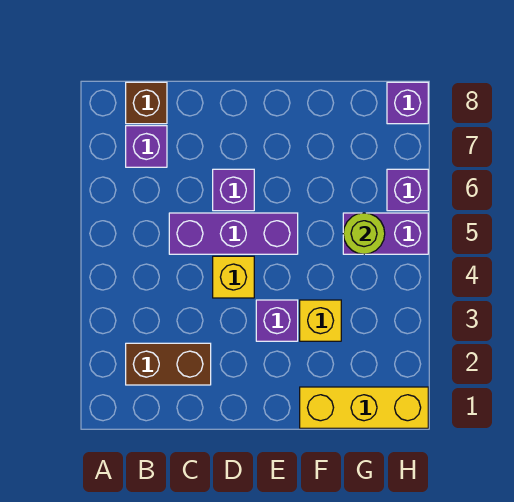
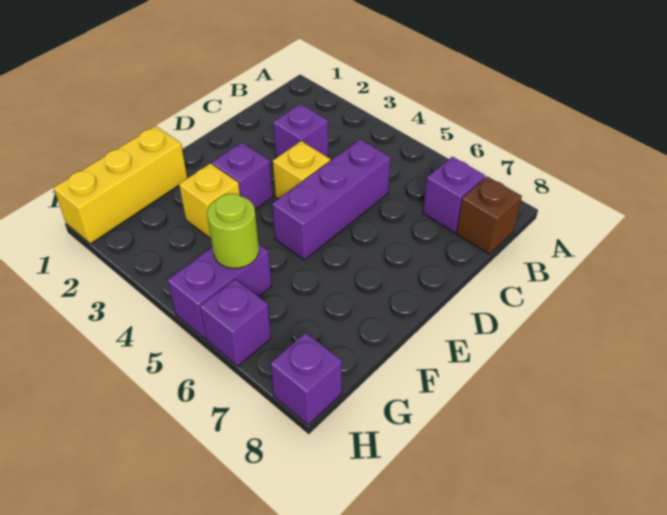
brown brick B2:C2 level 1 -> none
purple brick D6 level 1 -> purple brick C3 level 1

